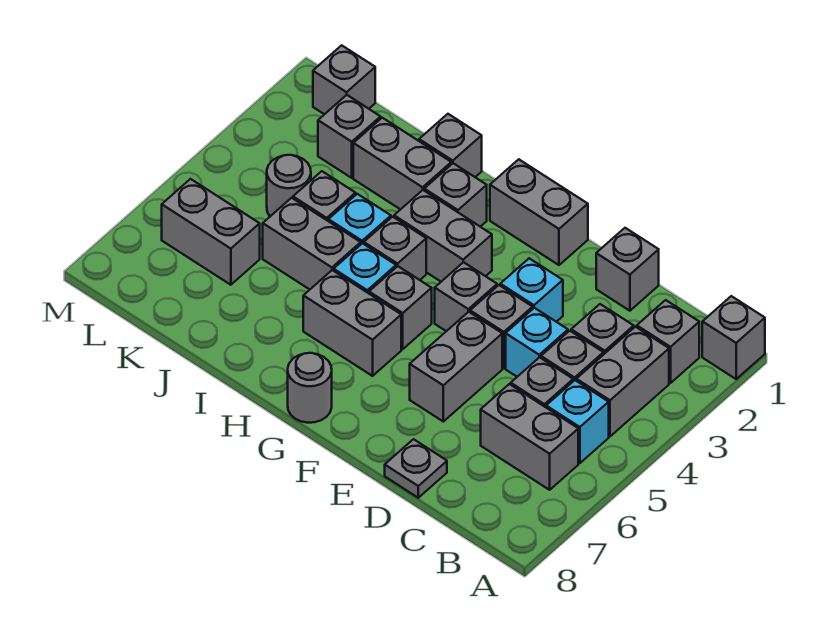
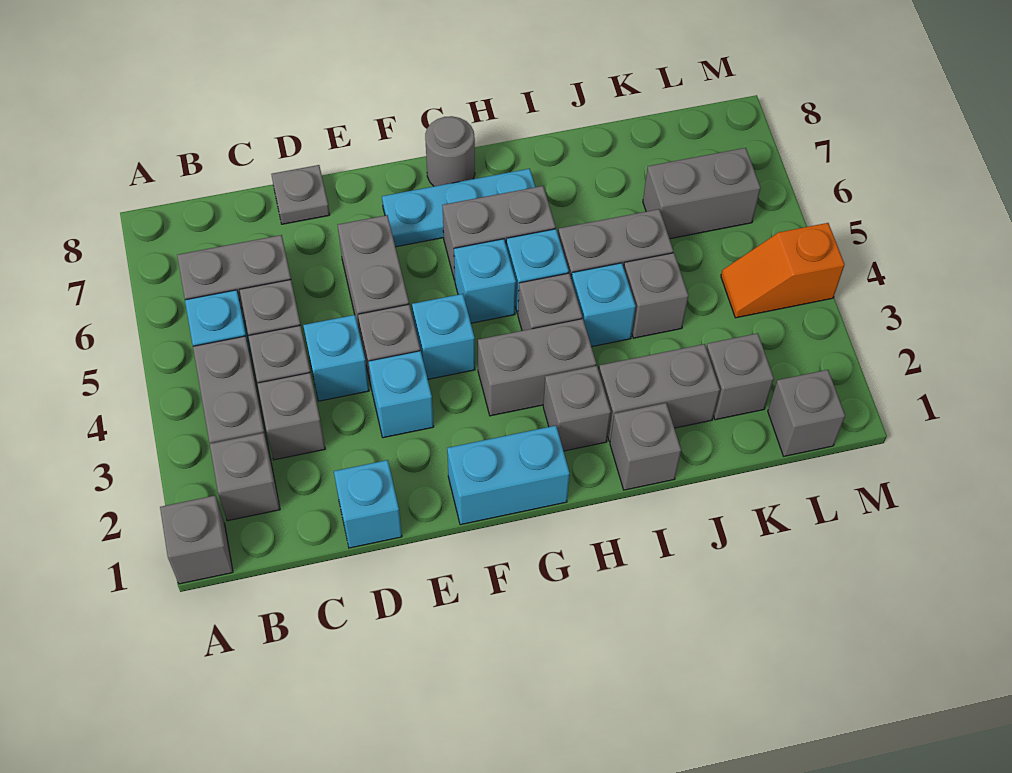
grey brick D1 level 1 -> cyan brick D1 level 1
grey brick F1:G1 level 1 -> cyan brick F1:G1 level 1
grey brick F4 level 1 -> cyan brick F4 level 1
none -> cyan plate F7:H7 level 1
grey brick G5 level 1 -> cyan brick G5 level 1
grey round brick K4 level 1 -> none
none -> orange slope L4:M4 level 1 top M

